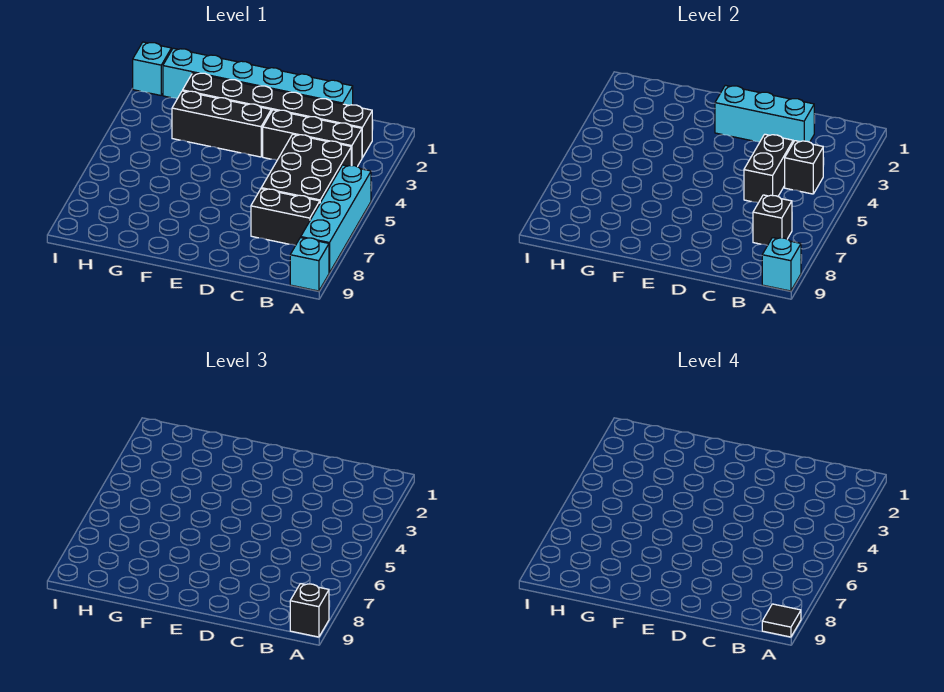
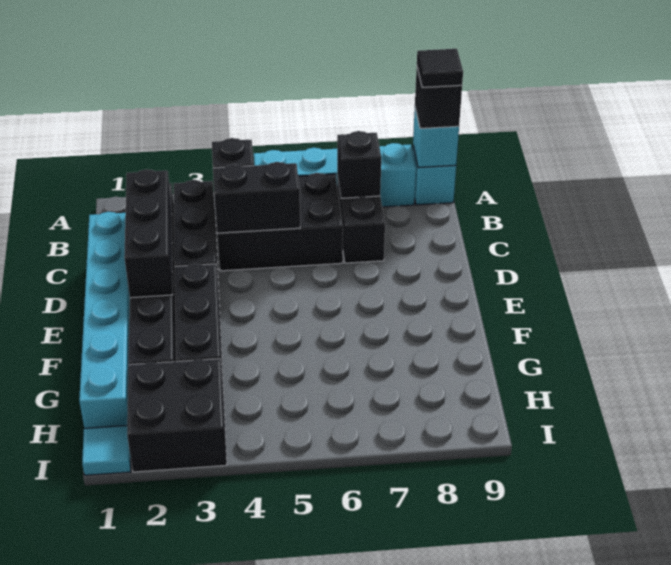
cyan brick C2:E2 level 2 -> black brick C2:E2 level 2
none -> black brick H2:I3 level 1
cyan brick I1 level 1 -> cyan tile I1 level 1

